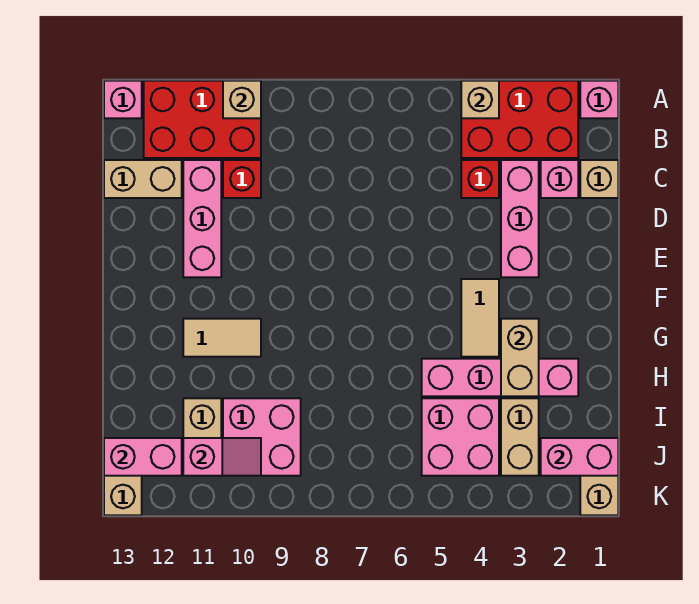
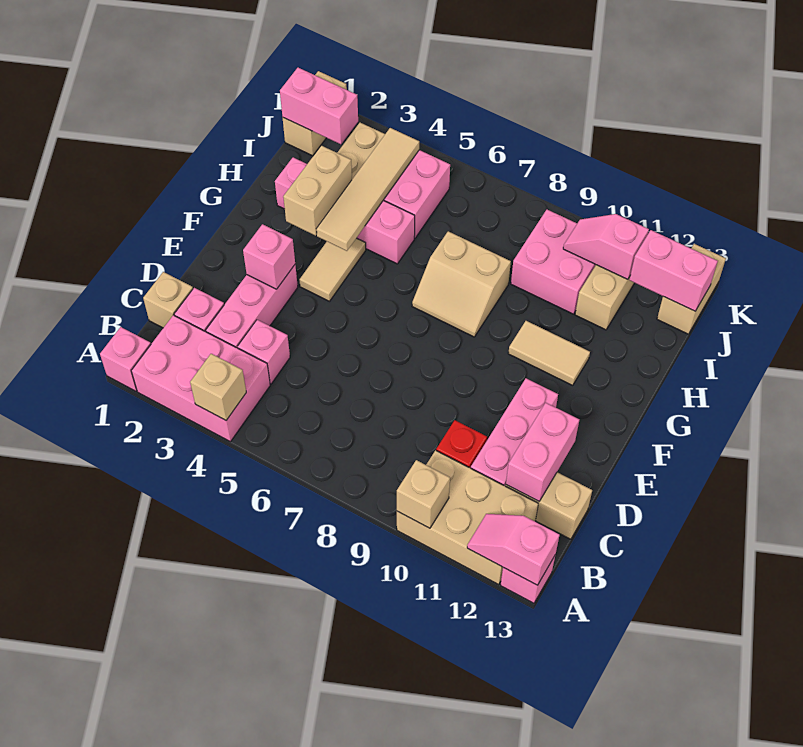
red brick A2:B4 level 1 -> pink brick A2:B4 level 1
red brick A10:B12 level 1 -> tan brick A10:B12 level 1
none -> pink slope A12:A13 level 2 top 13
red brick C4 level 1 -> pink brick C4 level 1
none -> pink brick C12:D12 level 2
none -> pink brick E3 level 2
none -> tan tile G4:J4 level 2
none -> tan slope G7:H8 level 1 top H

